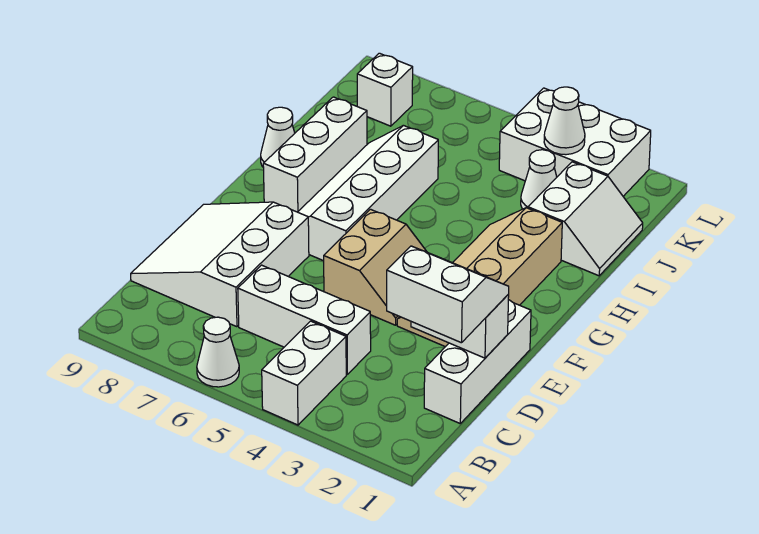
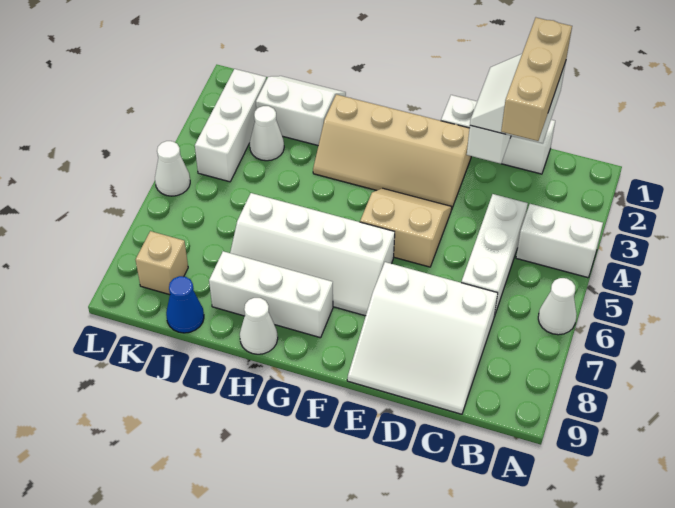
none -> tan brick C1:C3 level 4
none -> blue cone J9 level 1
white brick K2:L4 level 1 -> white brick K2:K4 level 1
white cone K3 level 2 -> white cone L5 level 1
white brick K8 level 1 -> tan brick K8 level 1

